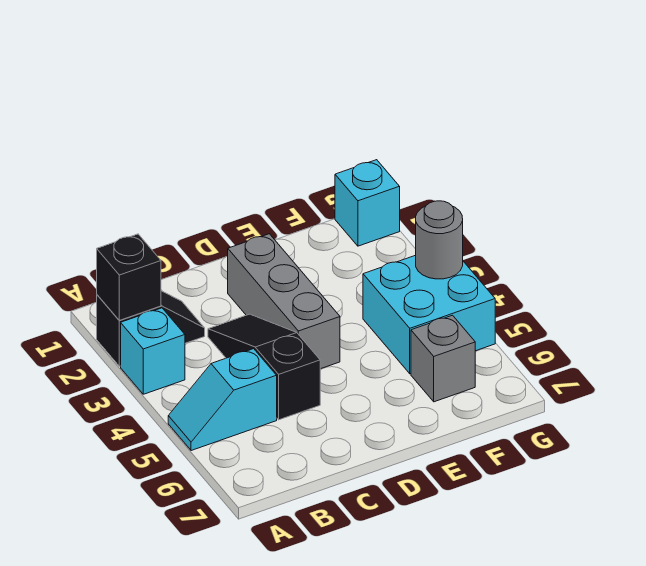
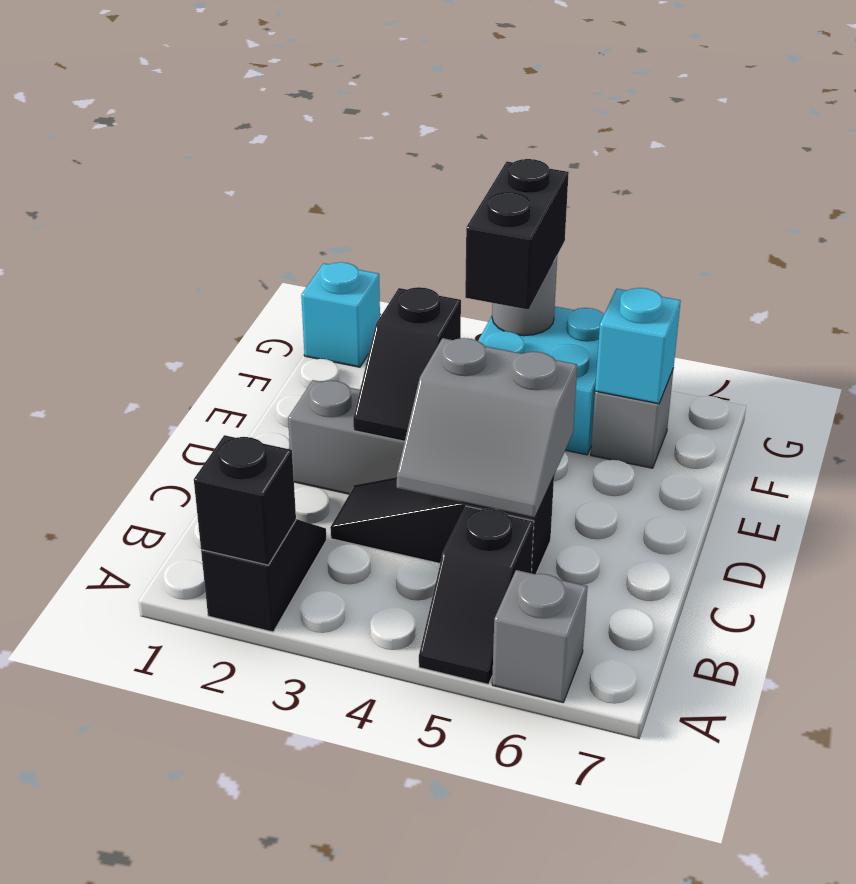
cyan brick A3 level 1 -> cyan brick F6 level 2
cyan slope A5:B5 level 1 top B -> black slope A5:B5 level 1 top B
none -> grey brick A6 level 1
none -> grey slope C4:D5 level 2 top D
none -> black slope D3:E3 level 2 top E
none -> black brick F4:G4 level 3

